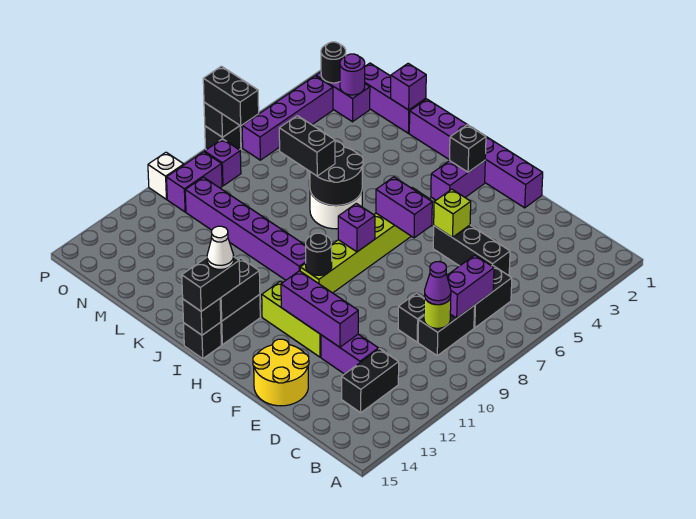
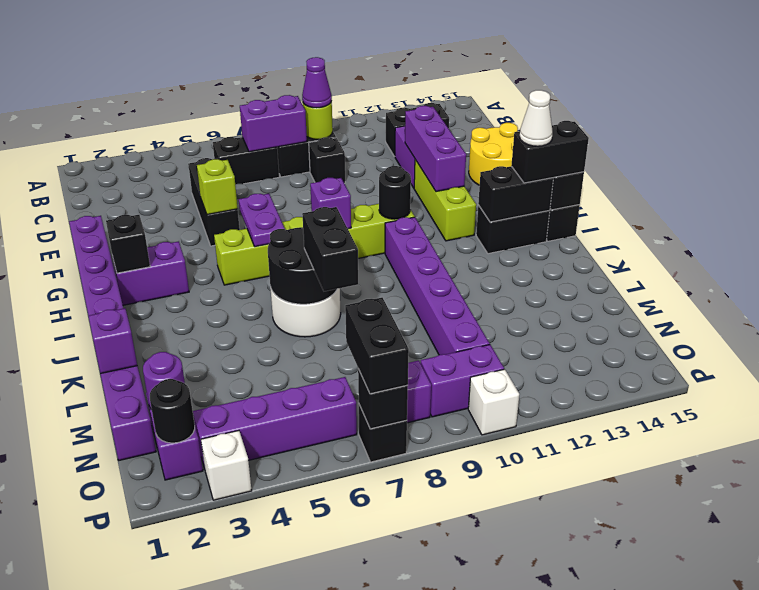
purple brick G6:H6 level 2 -> purple plate G6:H6 level 2
none -> white brick P3 level 1

